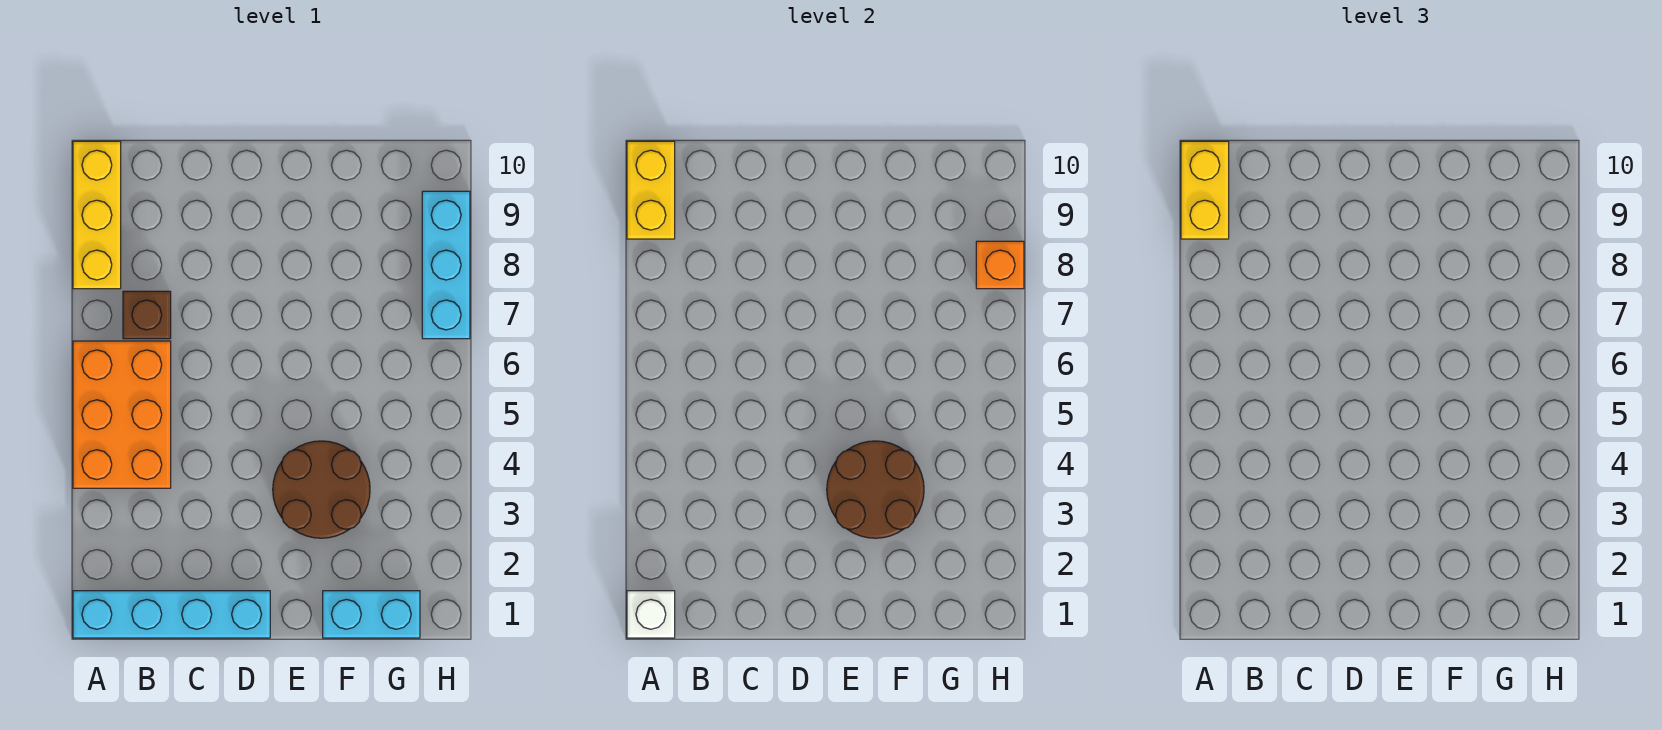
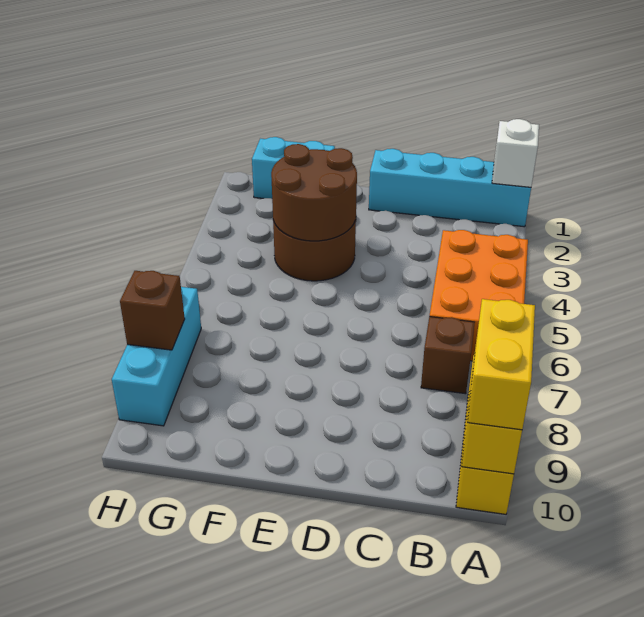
orange brick H8 level 2 -> brown brick H8 level 2

